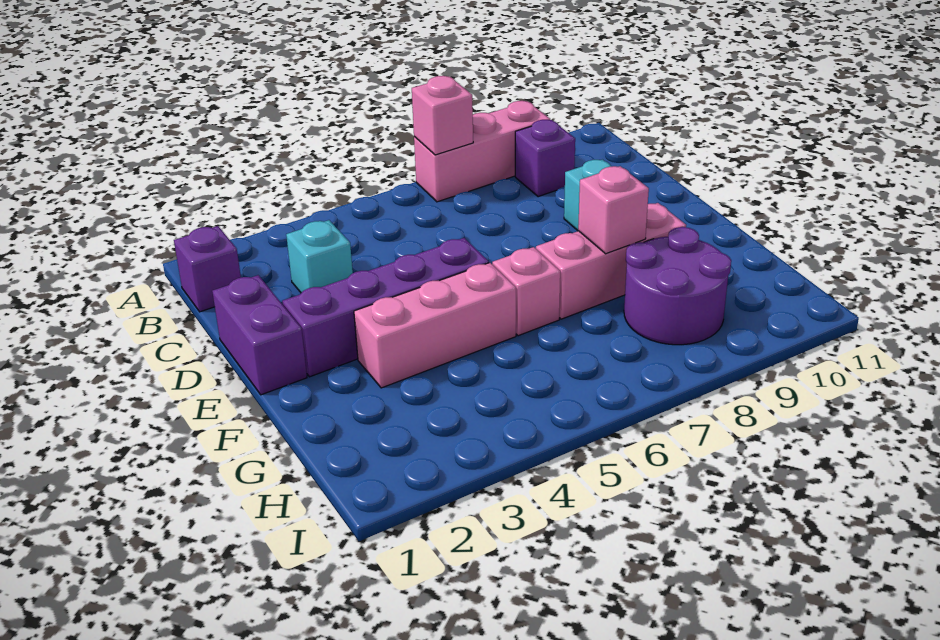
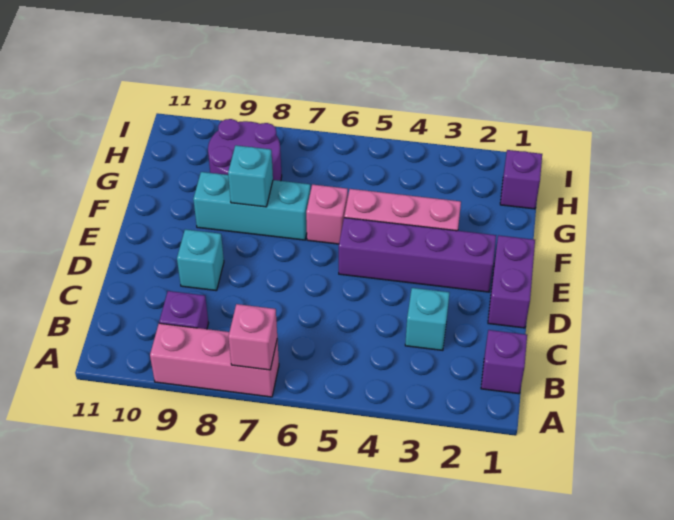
pink brick F7:F9 level 1 -> cyan brick F7:F9 level 1
pink brick F8 level 2 -> cyan brick F8 level 2
none -> purple brick H1 level 1

